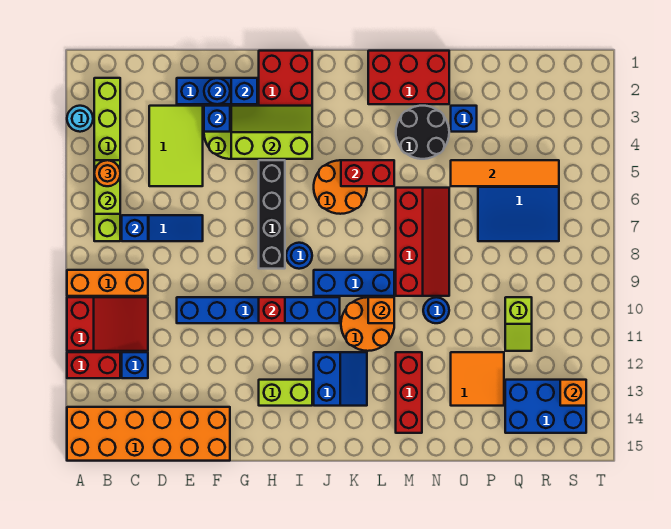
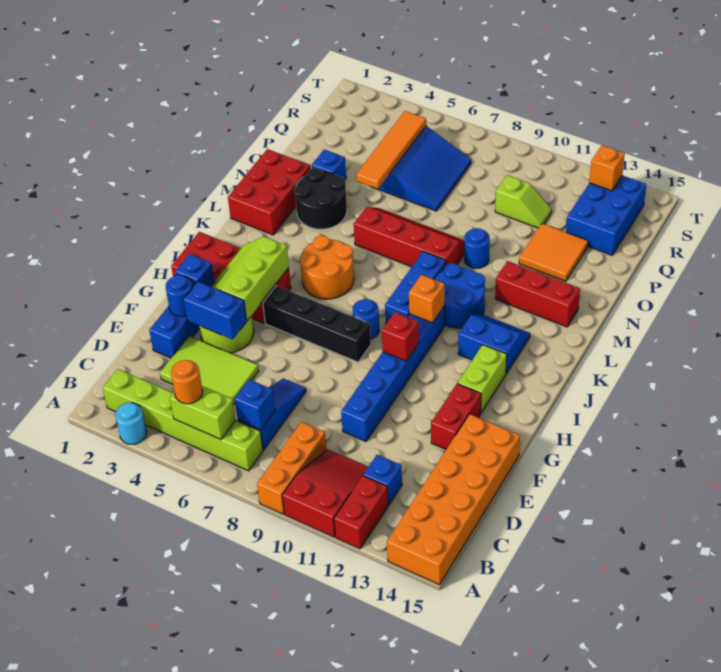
blue brick F3 level 2 -> blue brick F3:F4 level 2
red brick K5:L5 level 2 -> red brick F13:G13 level 1
orange round brick K10:L11 level 1 -> blue round brick K10:L11 level 1
orange brick L10 level 2 -> orange brick J10 level 2

